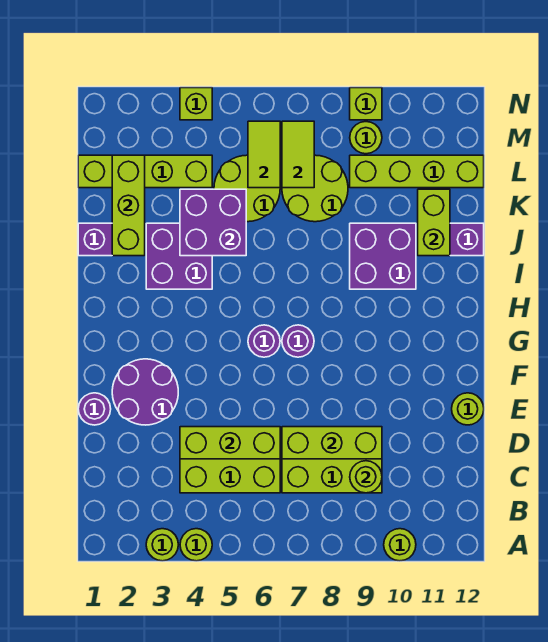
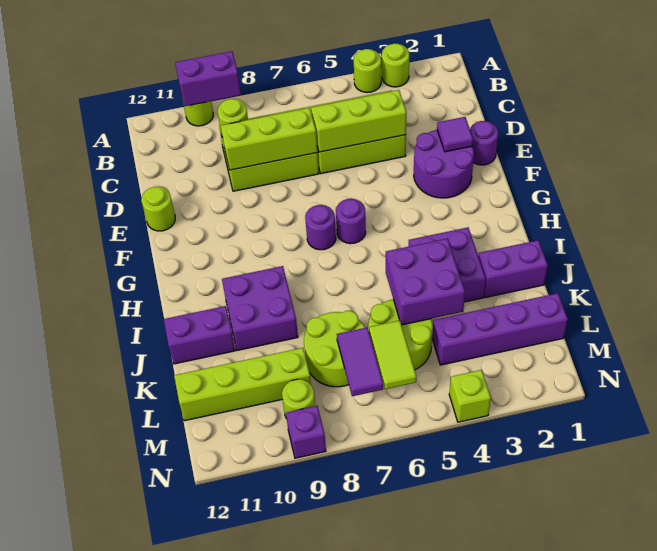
none -> purple brick A9:A10 level 2
none -> purple tile E2 level 2
lime brick J2:L2 level 2 -> none
lime brick J11:K11 level 2 -> none
lime brick L1:L4 level 1 -> purple brick L1:L4 level 1
lime tile L7:M7 level 2 -> purple tile L7:M7 level 2
lime brick N9 level 1 -> purple brick N9 level 1

